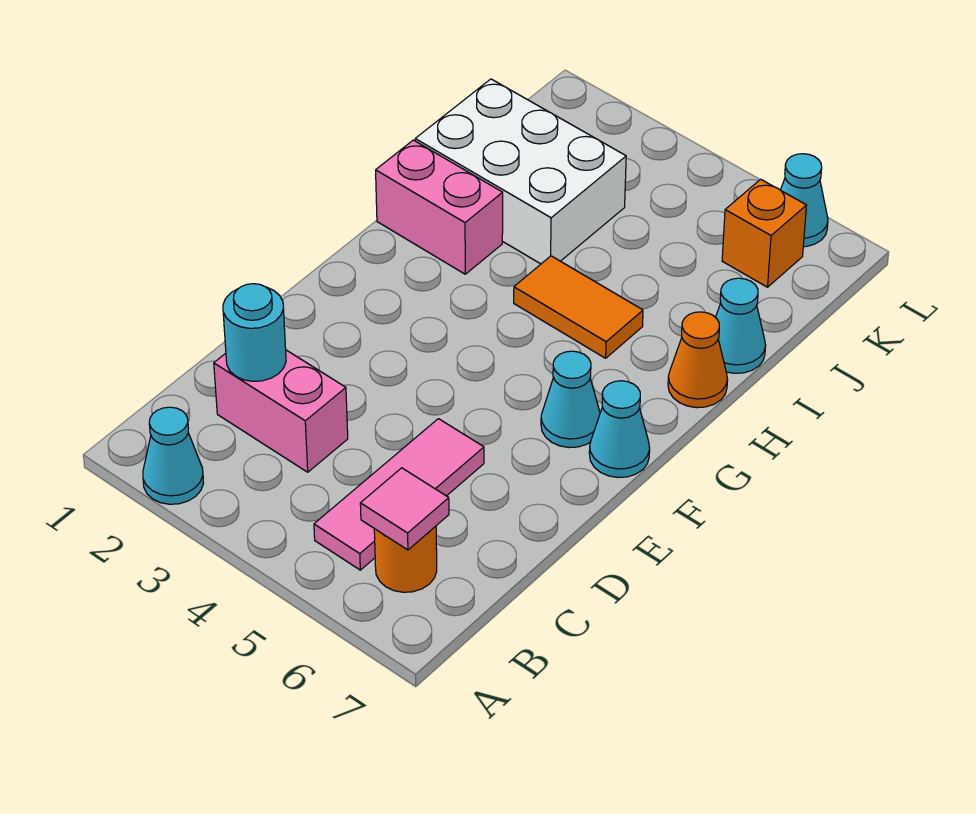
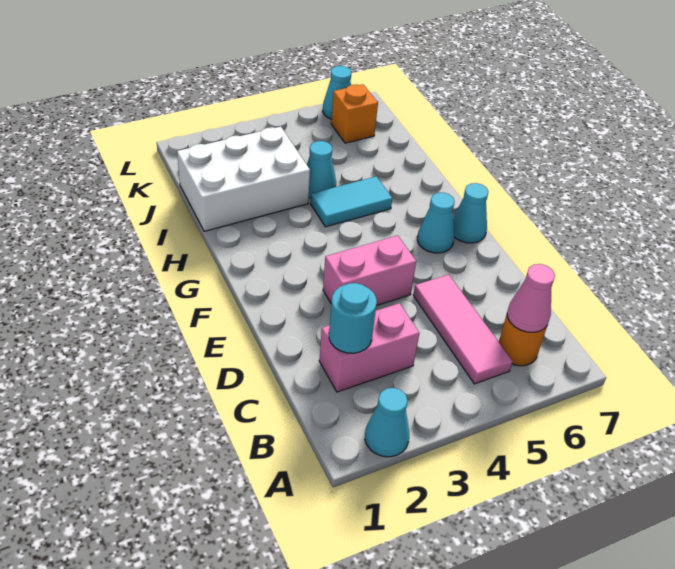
pink tile B6 level 2 -> pink cone B6 level 2
pink brick H1:H2 level 1 -> pink brick E3:E4 level 1
orange tile H4:H5 level 1 -> cyan tile H4:H5 level 1
orange cone H7 level 1 -> none
cyan cone I7 level 1 -> cyan cone I4 level 1

